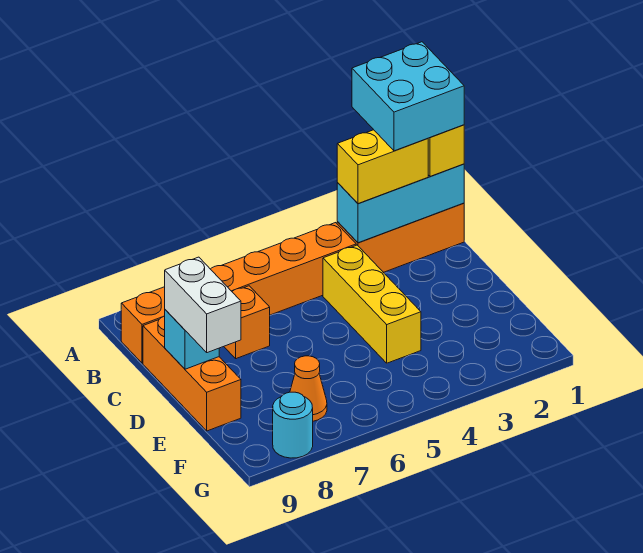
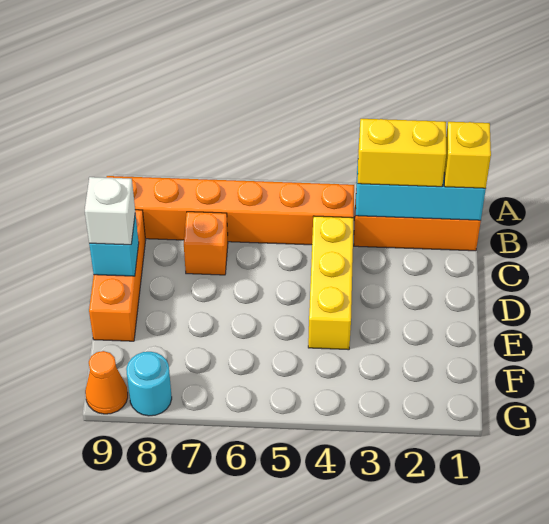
cyan brick A1:B2 level 4 -> none
white brick D9:E9 level 3 -> white brick D9 level 3
orange cone F7 level 1 -> orange cone G9 level 1

